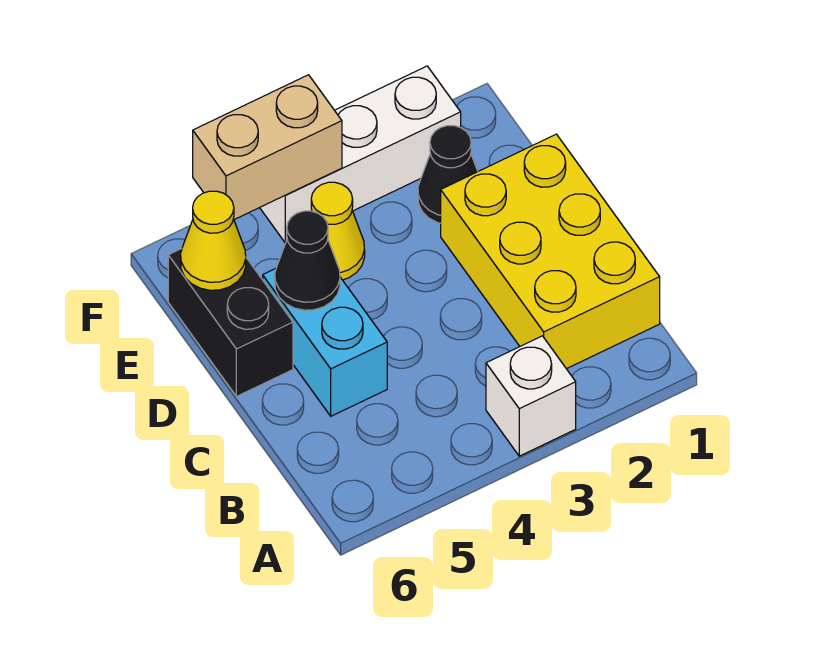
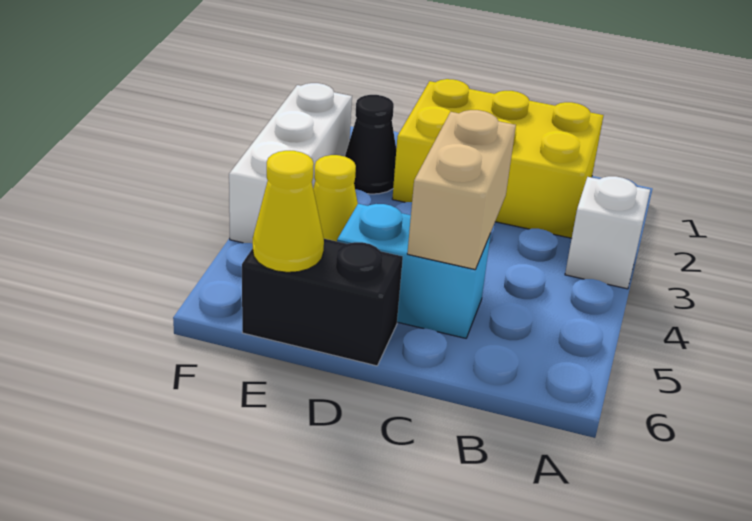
black cone D5 level 2 -> none
tan brick F4:F5 level 2 -> tan brick C4:C5 level 2

